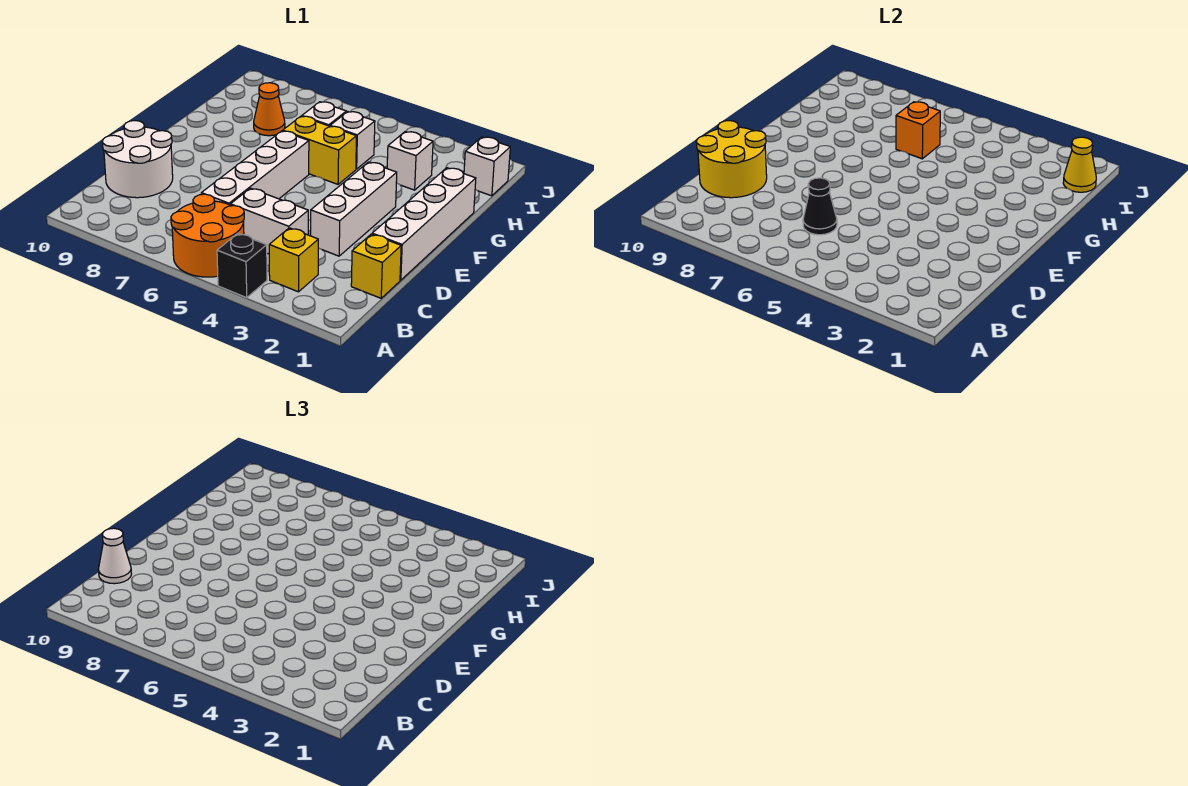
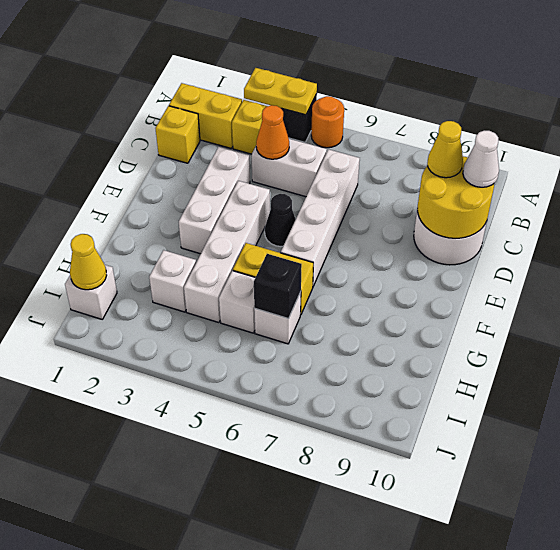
none -> yellow plate A3:A4 level 2
orange round brick A5:B6 level 1 -> orange round brick A5 level 1
none -> yellow brick B1:B2 level 1
black cone C6 level 2 -> black cone E5 level 1
none -> yellow cone C9 level 3
white brick D1:G1 level 1 -> white brick E4:H4 level 1
orange brick H6 level 2 -> black brick H6 level 2
orange cone H8 level 1 -> orange cone C4 level 2

